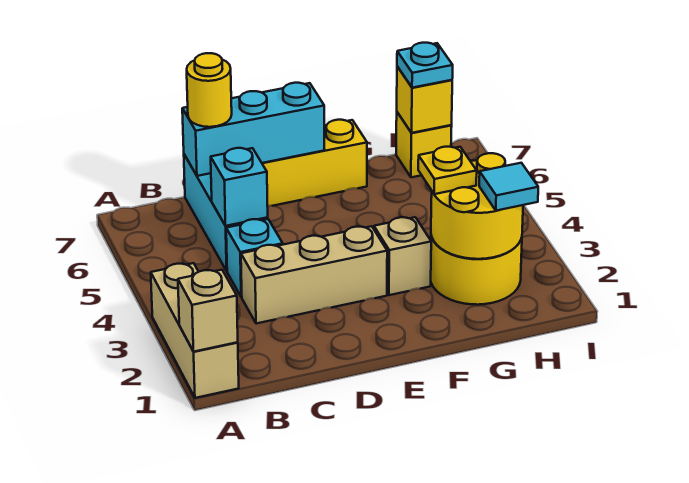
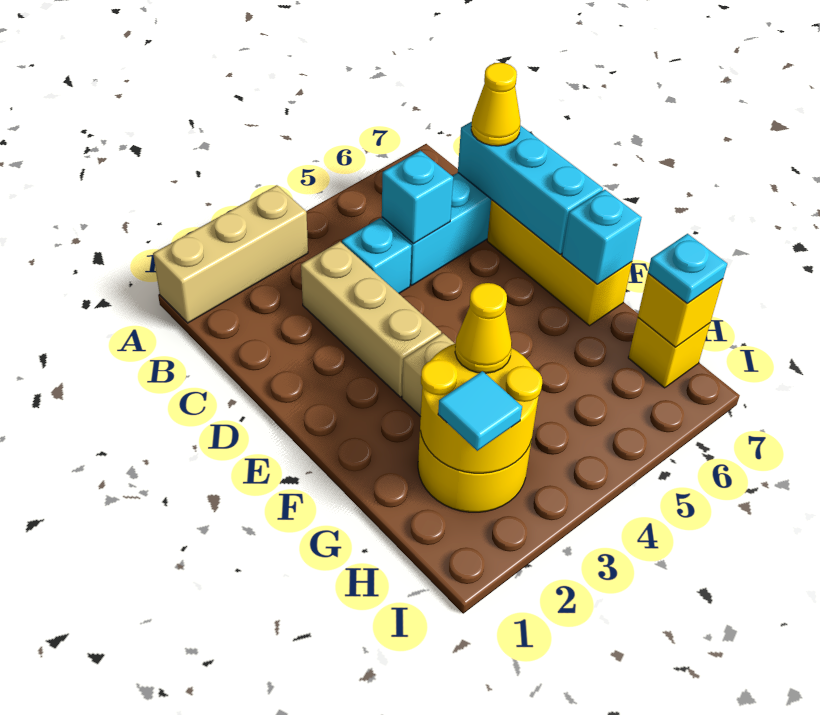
tan brick A1 level 2 -> none
yellow round brick C7 level 3 -> yellow cone C7 level 3
none -> cyan brick F7 level 2
yellow plate G3 level 3 -> yellow cone G3 level 3

